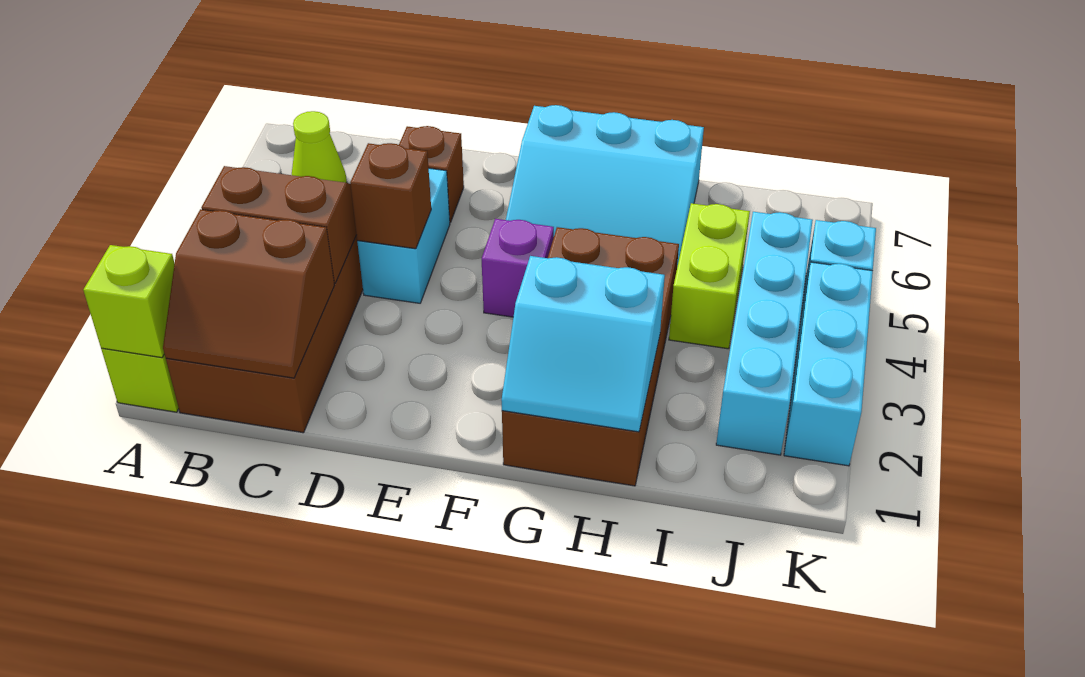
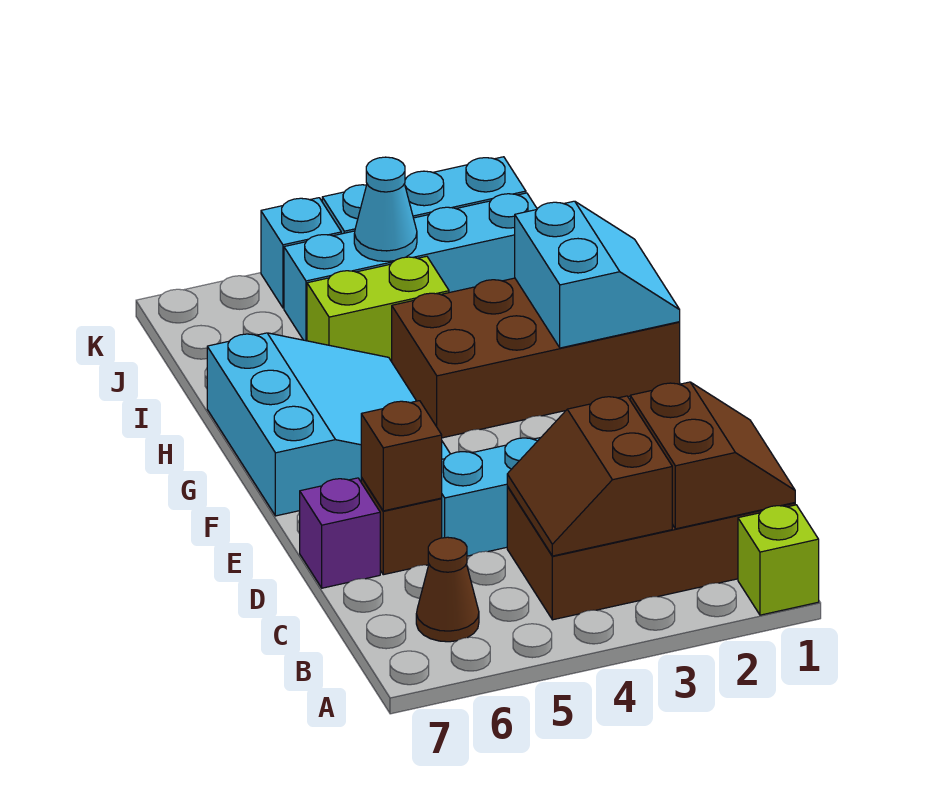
lime brick A1 level 2 -> none
lime cone B6 level 1 -> brown cone B6 level 1
brown brick D4 level 2 -> brown brick D6 level 2
purple brick F4 level 1 -> purple brick D7 level 1
none -> cyan cone J4 level 2

